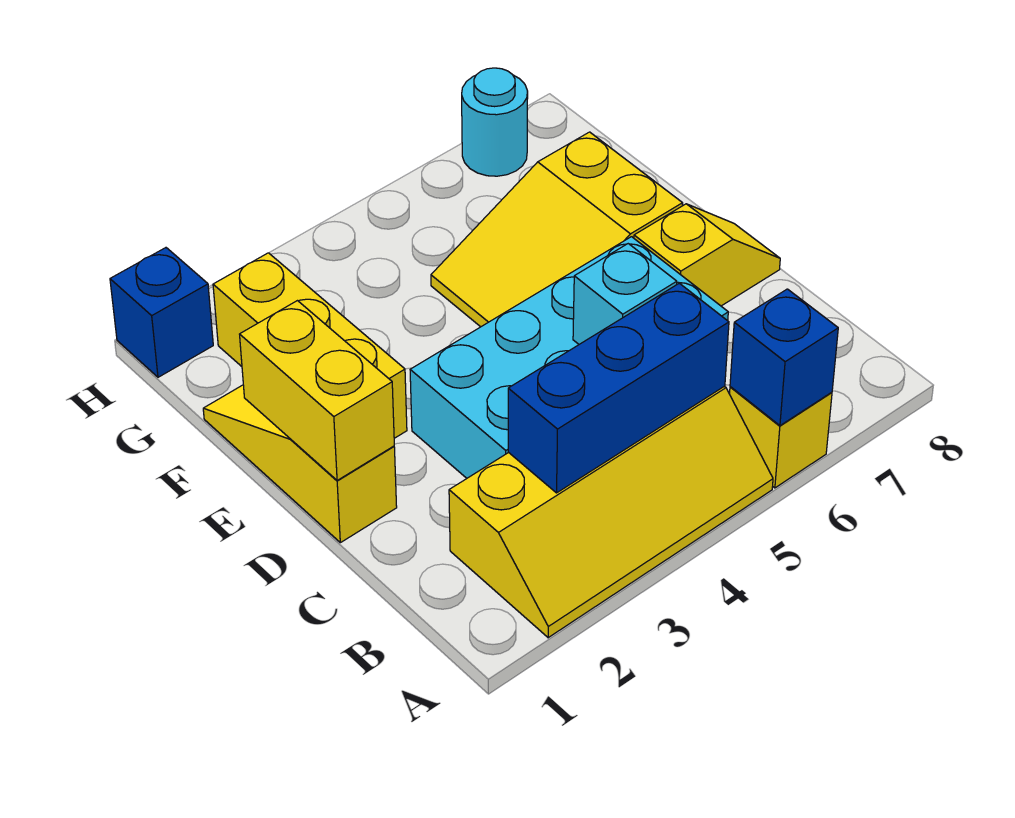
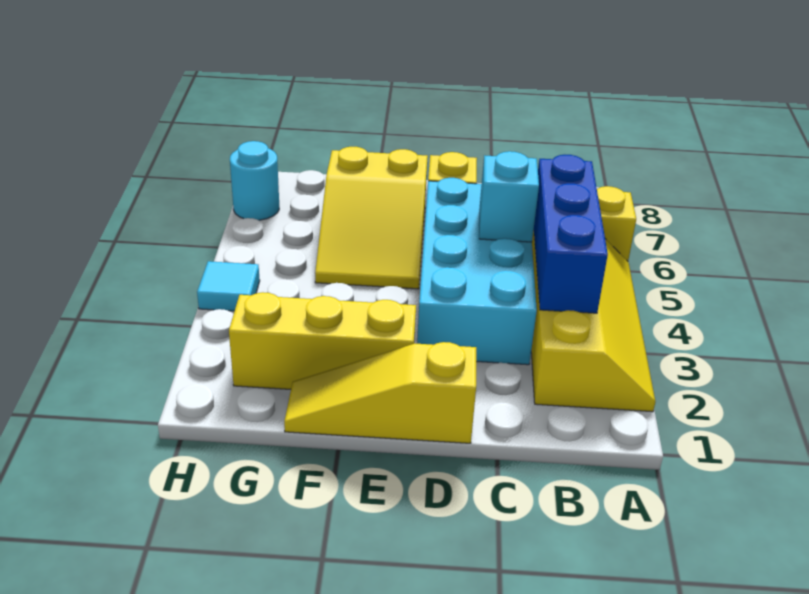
blue brick A6 level 2 -> none
yellow brick D1:E1 level 2 -> none
blue brick H1 level 1 -> none
none -> cyan tile H4 level 1

